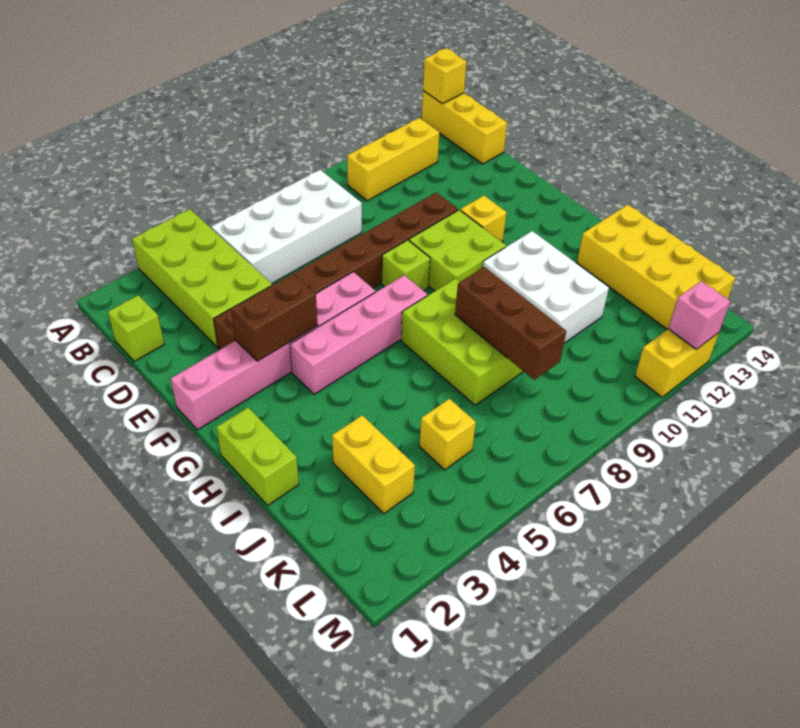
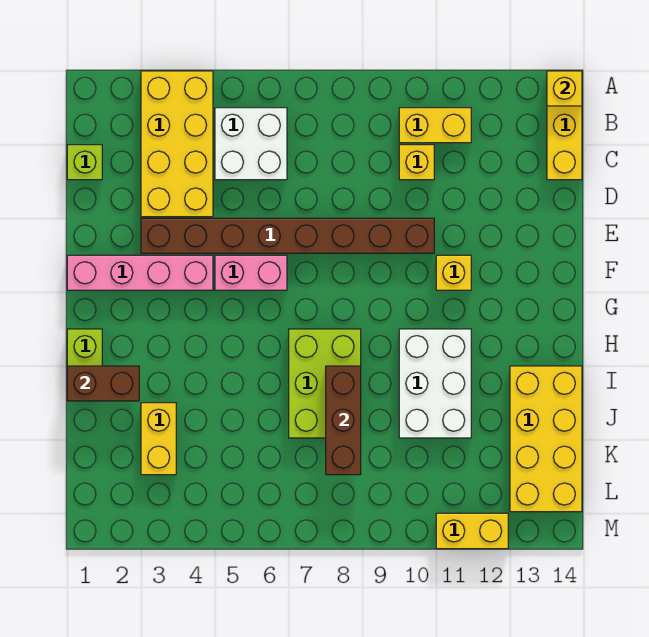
lime brick A3:D4 level 1 -> yellow brick A3:D4 level 1
white brick B5:C8 level 1 -> white brick B5:C6 level 1
yellow brick B10:B12 level 1 -> yellow brick B10:B11 level 1
brown brick F3:F4 level 2 -> brown brick I1:I2 level 2
lime brick F8 level 1 -> none
lime brick F9:G10 level 1 -> none
pink brick G4:G7 level 1 -> none
yellow brick K5 level 1 -> yellow brick C10 level 1
pink brick M12 level 2 -> none

